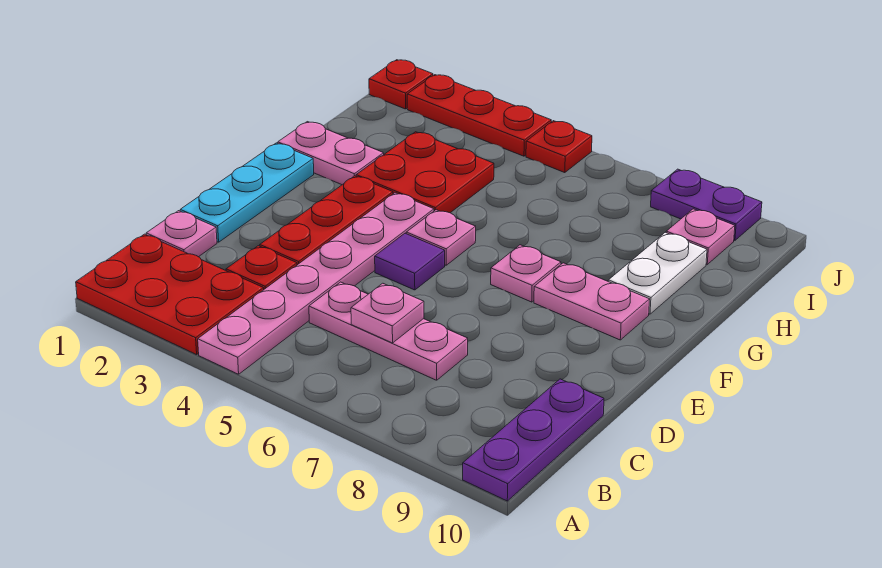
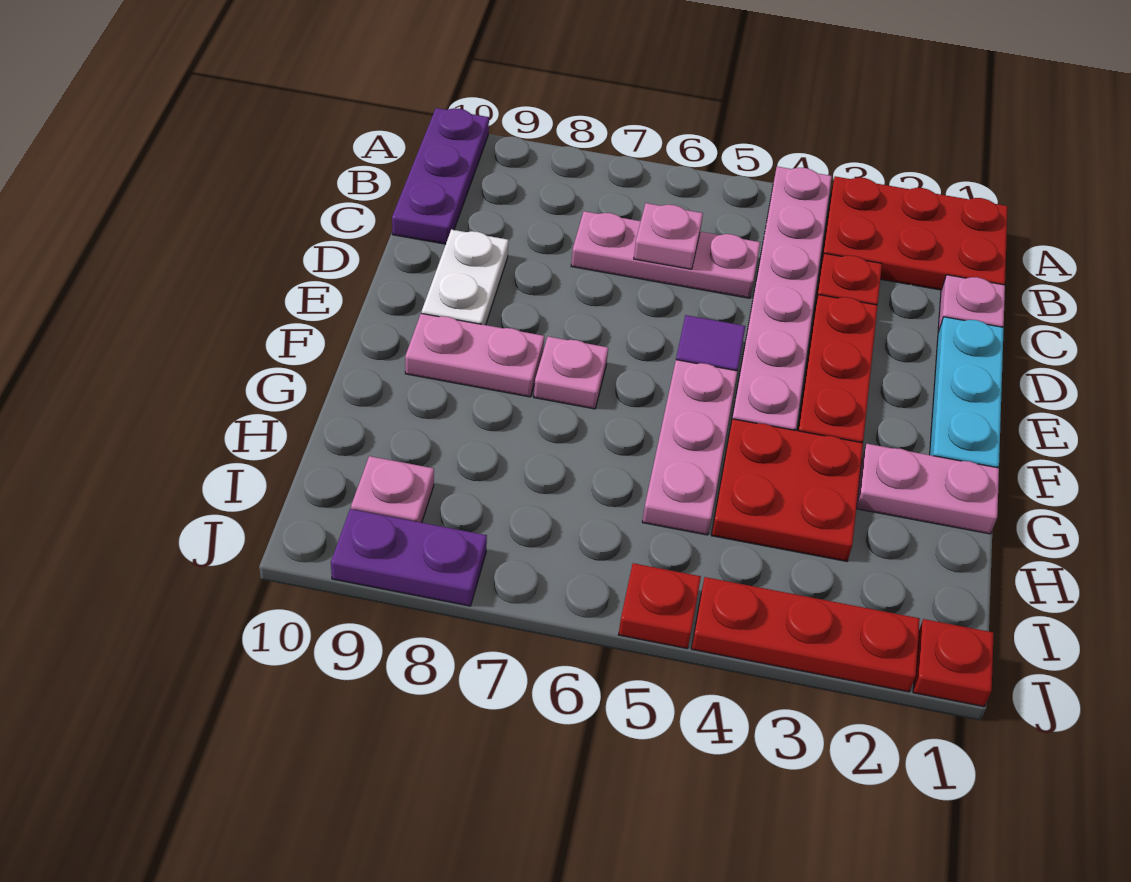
pink plate F5 level 1 -> pink plate F5:H5 level 1
white plate G9:H9 level 1 -> white plate D9:E9 level 1

